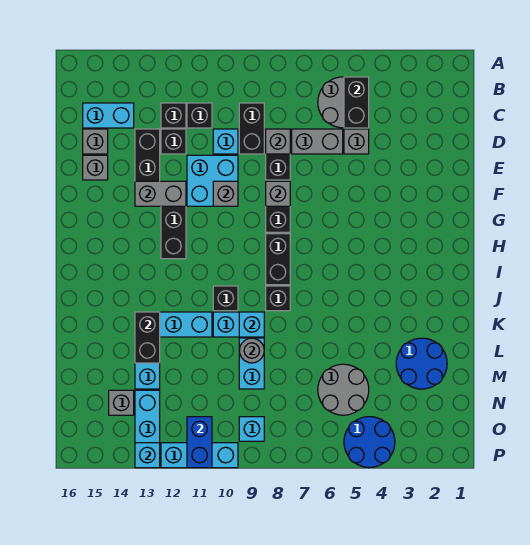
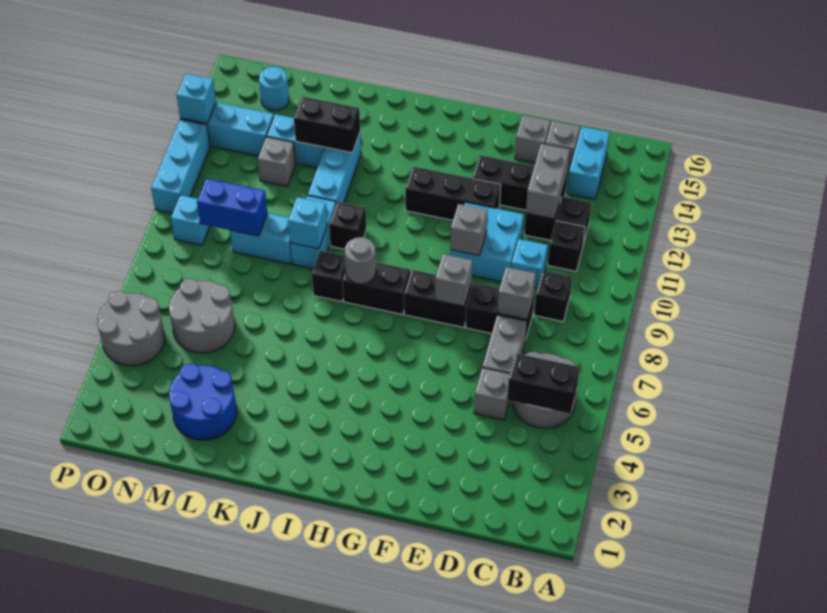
black brick C9:D9 level 1 -> black brick C9 level 1
grey brick F12:F13 level 2 -> grey brick D12:D13 level 2
grey round brick L9 level 2 -> grey round brick I8 level 2
grey brick N14 level 1 -> grey brick M12 level 1
none -> cyan round brick N15 level 1
blue round brick O4:P5 level 1 -> grey round brick O4:P5 level 1
blue brick O11:P11 level 2 -> blue brick M9:N9 level 2

